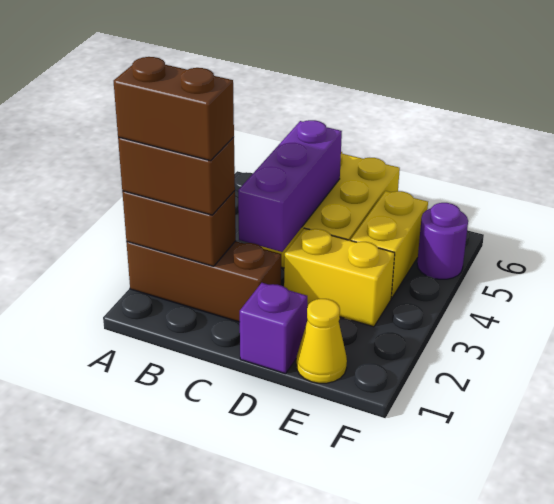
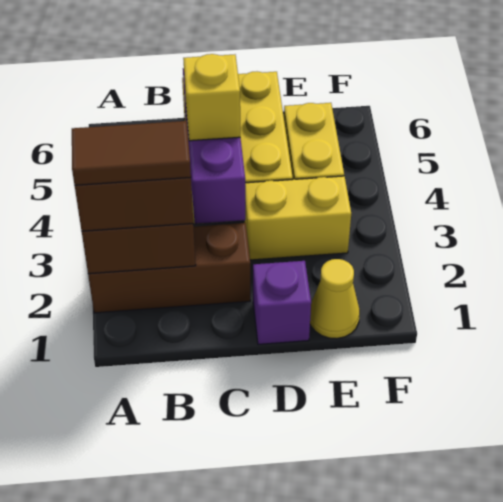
brown brick A2:B2 level 4 -> brown tile A2:B2 level 4
none -> yellow brick C4 level 3
purple round brick F5 level 1 -> none

